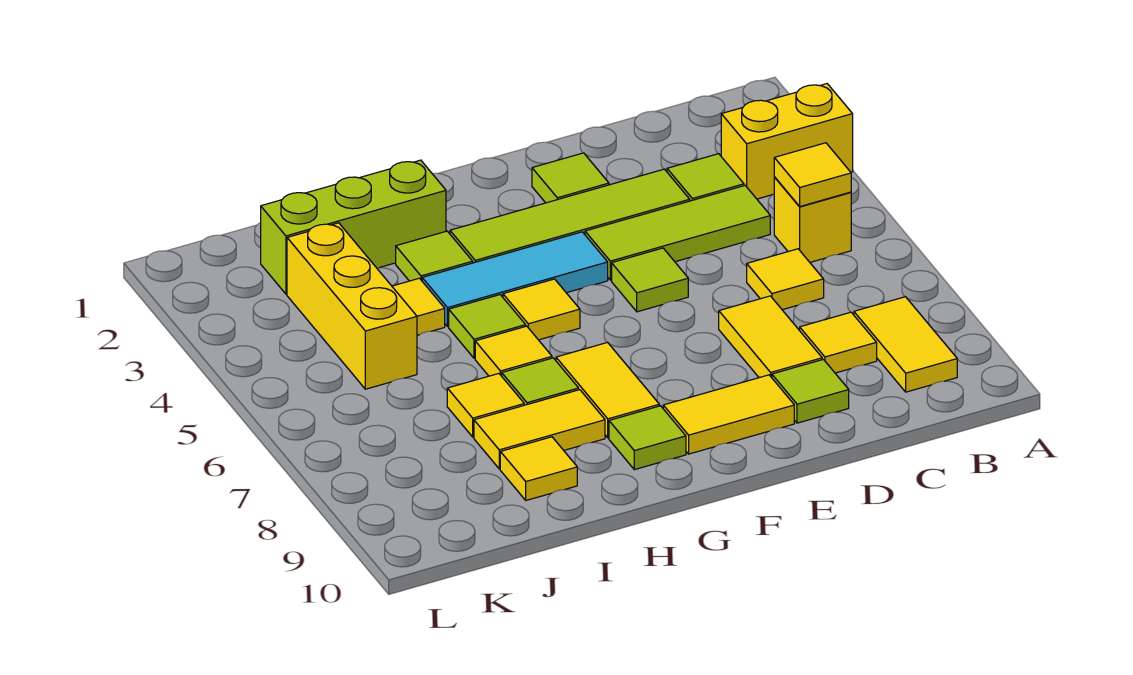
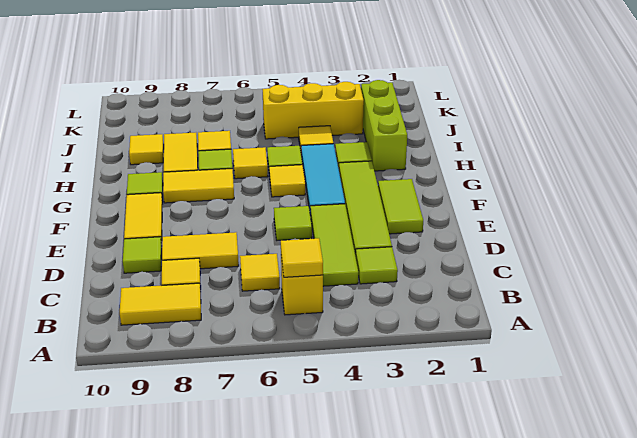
yellow brick A3:B3 level 1 -> none
lime tile E2 level 1 -> lime tile E2:F2 level 1

